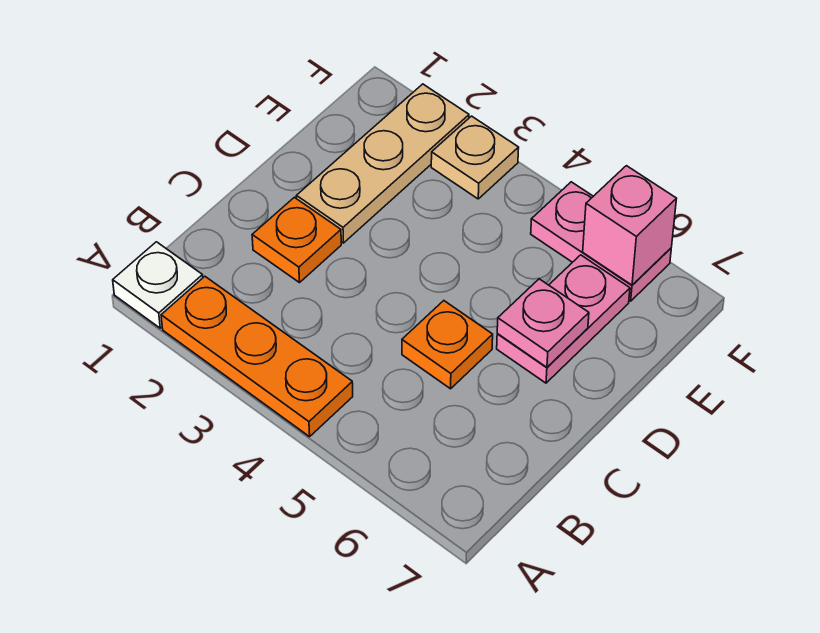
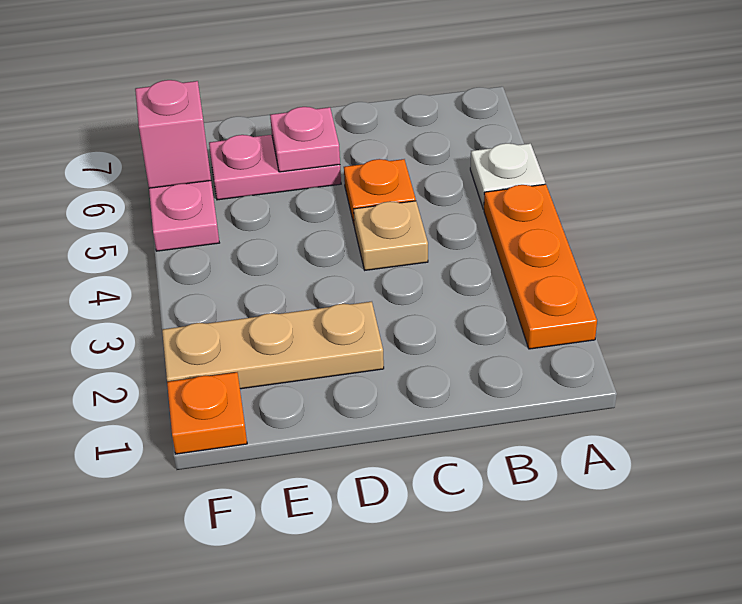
white plate A1 level 1 -> white plate A5 level 1
orange plate C2 level 1 -> orange plate F1 level 1
tan plate F3 level 1 -> tan plate C4 level 1

